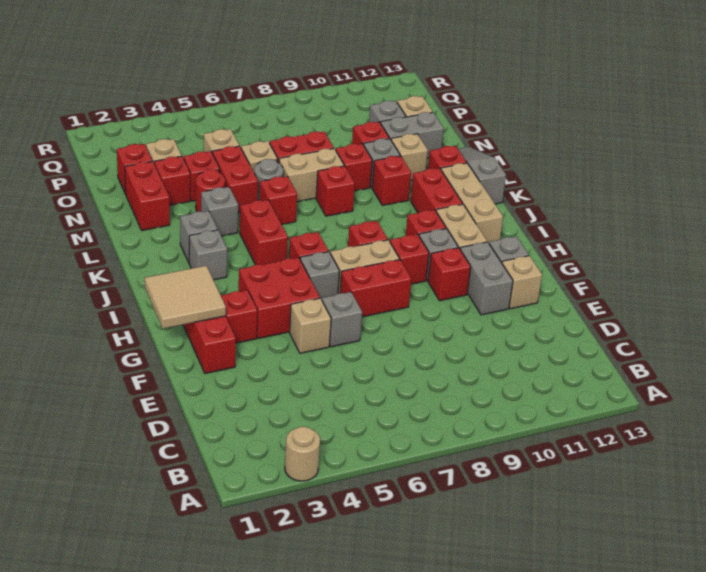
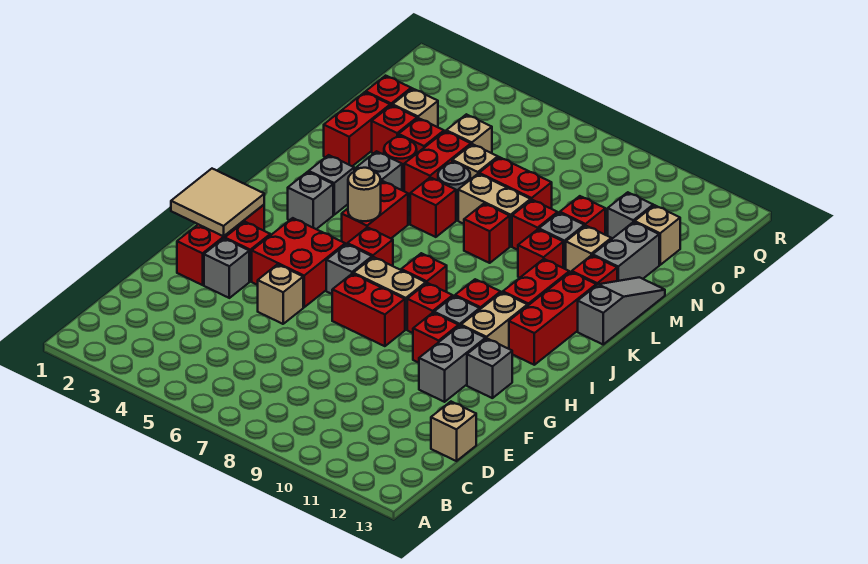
tan round brick A3 level 1 -> tan round brick J5 level 2
grey brick F6 level 1 -> grey brick F3 level 1
tan brick F12 level 1 -> tan brick D13 level 1
tan brick I12:K12 level 1 -> red brick I12:K12 level 1
grey brick N11:N12 level 1 -> grey brick M12:N12 level 1

